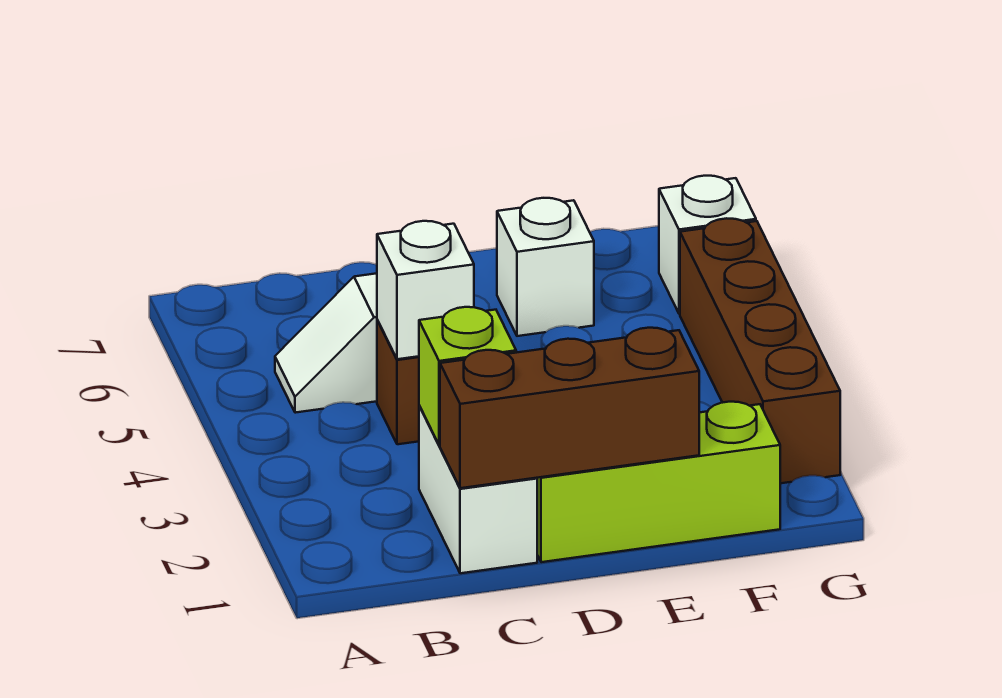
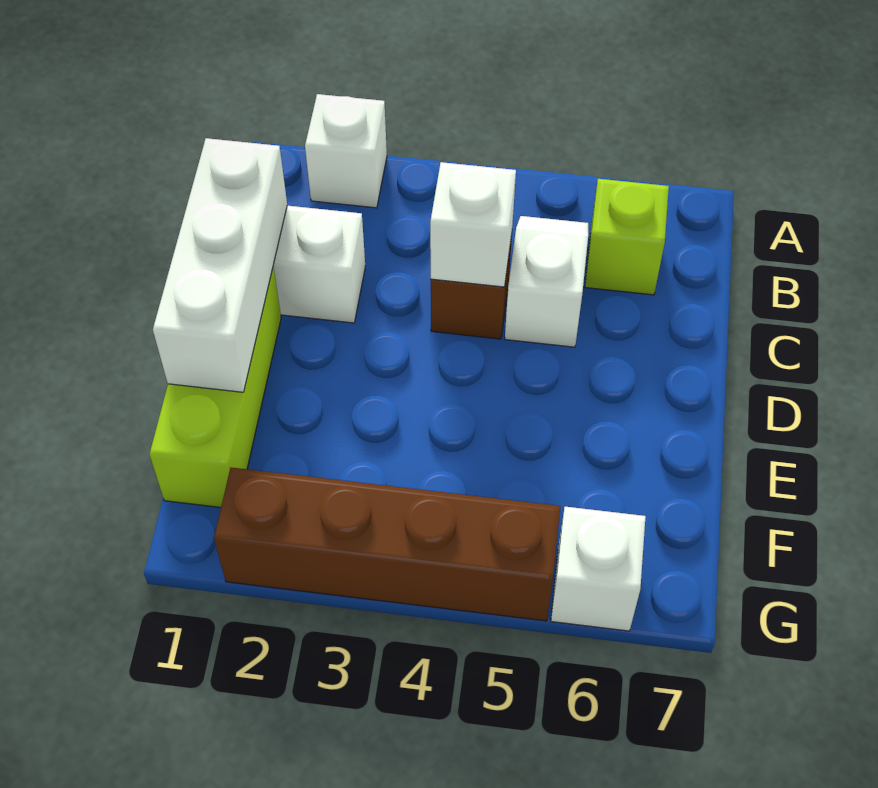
brown brick C1:E1 level 2 -> white brick C1:E1 level 2
lime brick C2 level 2 -> lime brick B6 level 1
white brick E6 level 1 -> white brick A2 level 1

